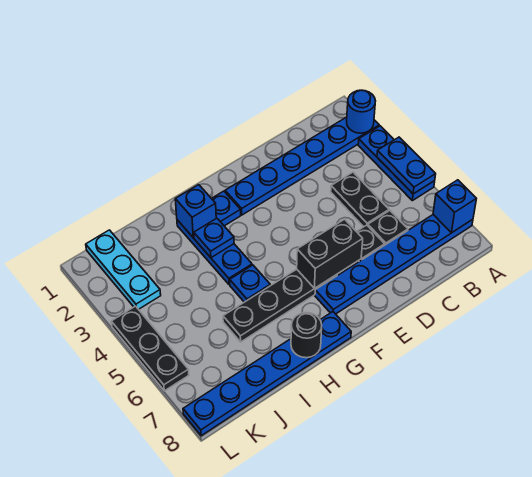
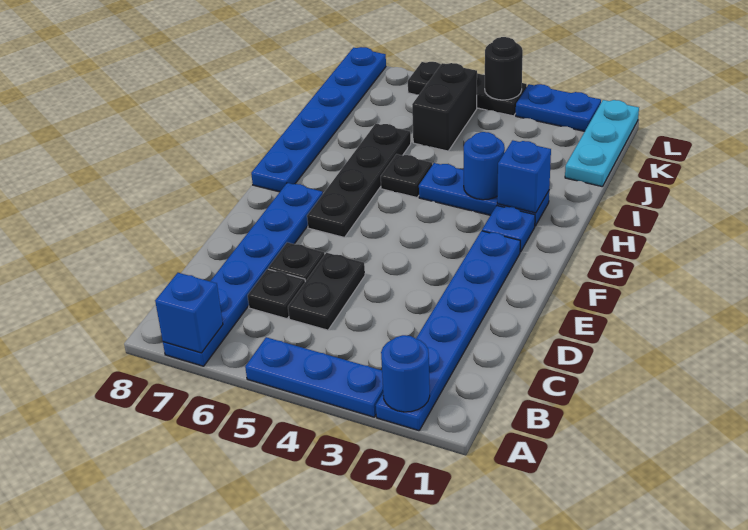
blue plate A4:A5 level 2 -> blue plate L2:L3 level 1
black plate C4:C5 level 1 -> black plate C5:D5 level 1
black brick E6:F6 level 2 -> black brick J5:K5 level 1
blue plate H3 level 2 -> blue round brick H3 level 2
blue plate H5 level 1 -> black plate H5 level 1
black round brick H8 level 2 -> black round brick L4 level 2
cyan plate K1:K3 level 1 -> cyan plate J1:L1 level 1

